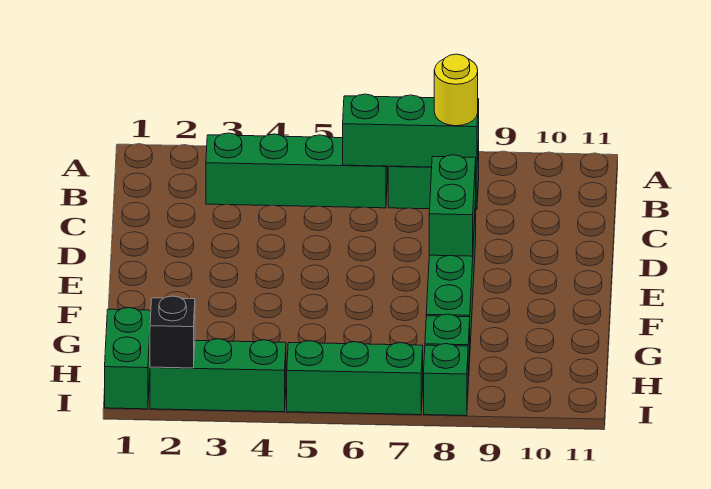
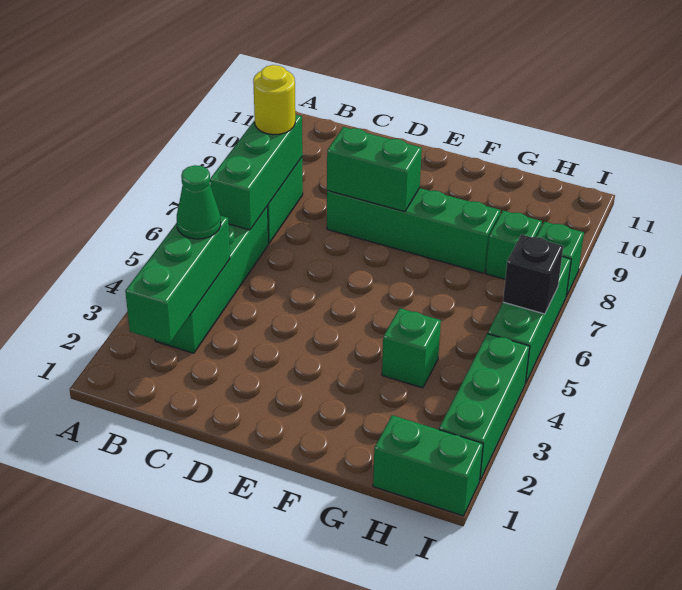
none -> green brick B2:B4 level 2
none -> green cone B4 level 3
none -> green brick G4 level 1
black brick I2 level 2 -> black brick I6 level 2

